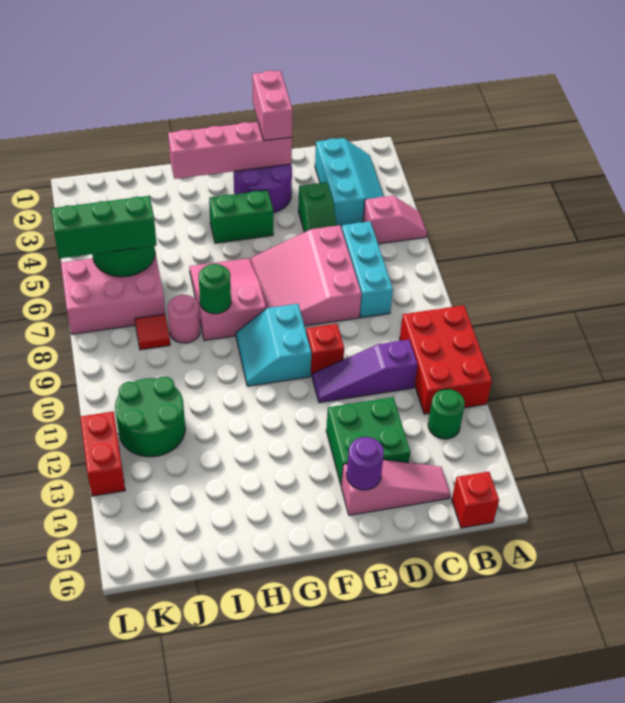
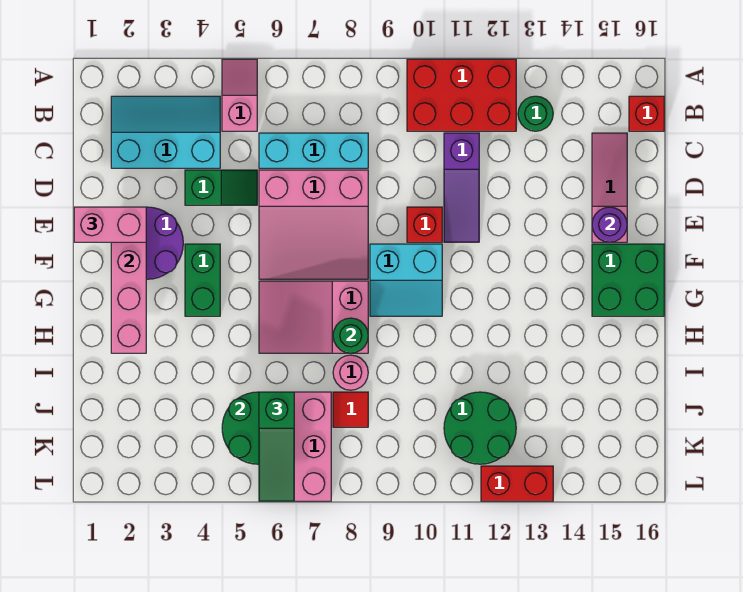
green brick D13:E14 level 1 -> green brick F15:G16 level 1
green brick J6:L6 level 3 -> green slope J6:L6 level 3 top J

